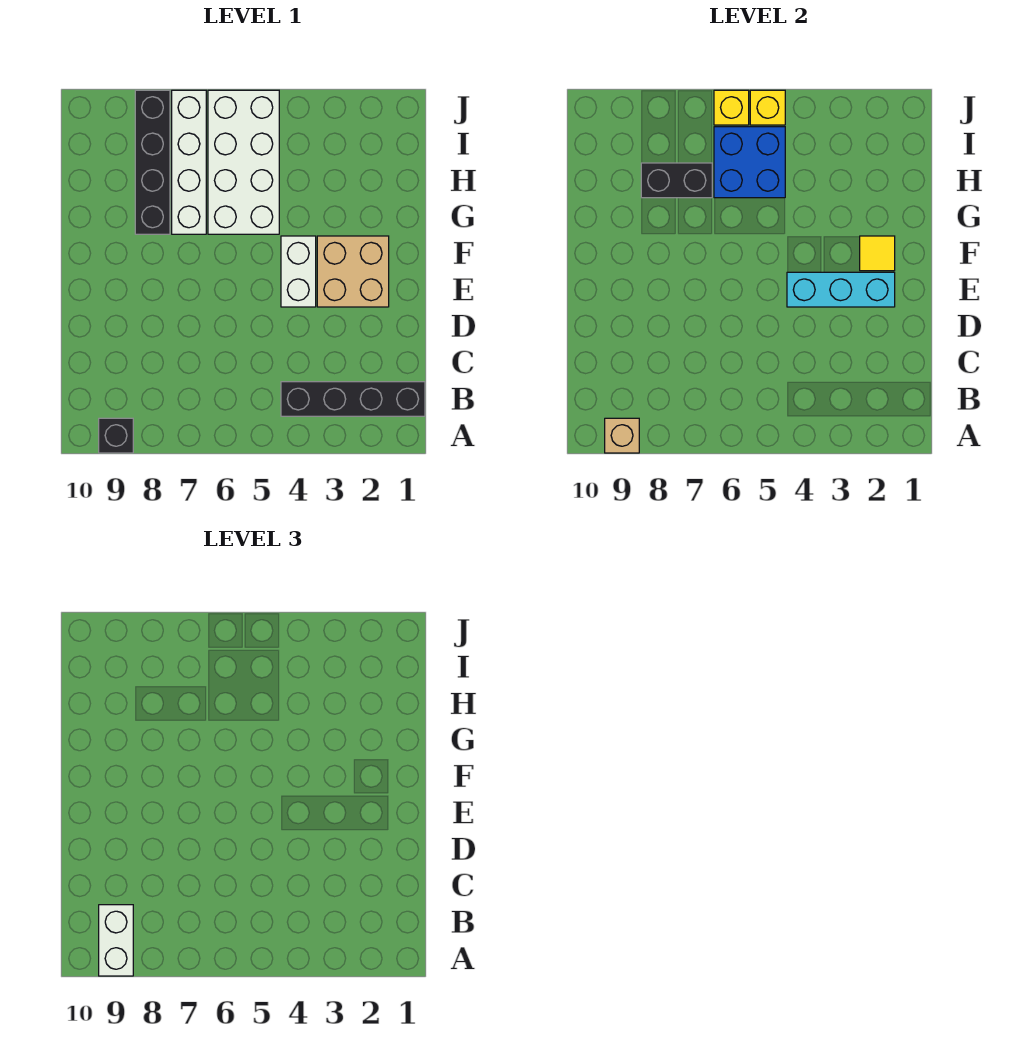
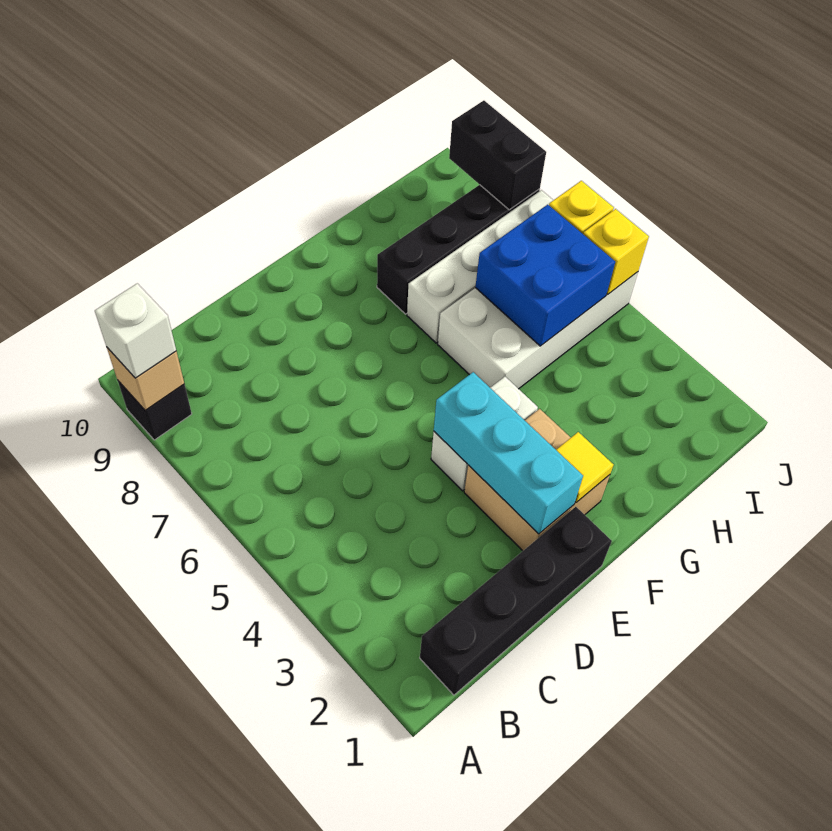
white brick A9:B9 level 3 -> white brick A9 level 3
black brick B1:B4 level 1 -> black brick B1:E1 level 1
black brick H7:H8 level 2 -> black brick J8:J9 level 2

